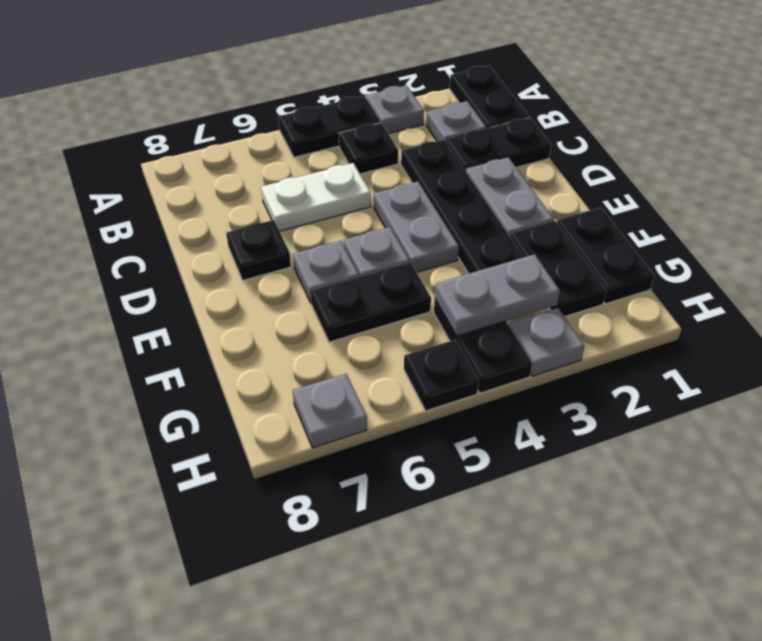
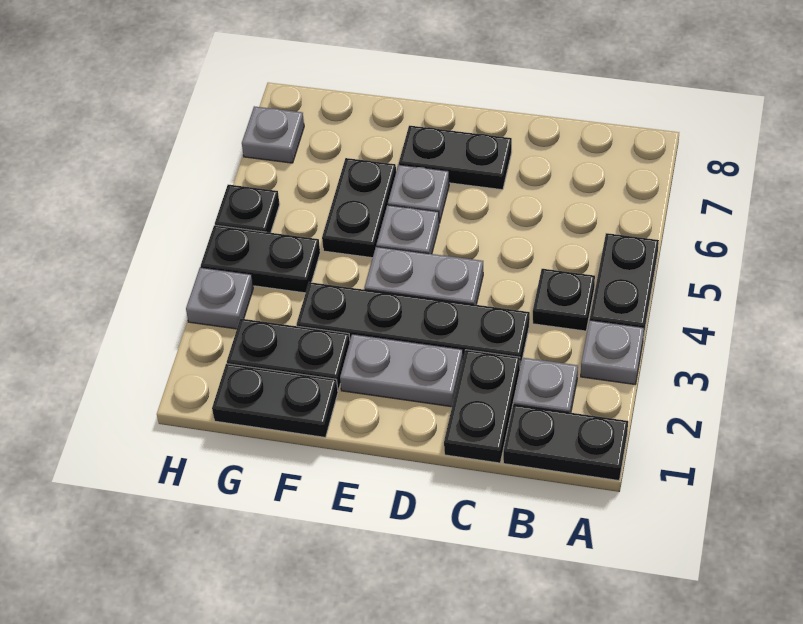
white plate C5:C6 level 1 -> none
black plate D7 level 1 -> black plate D7:E7 level 1
grey plate G3:G4 level 2 -> none

